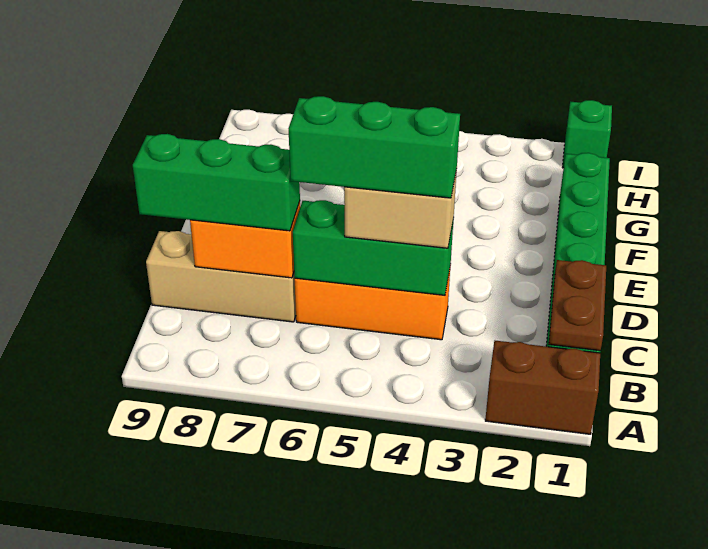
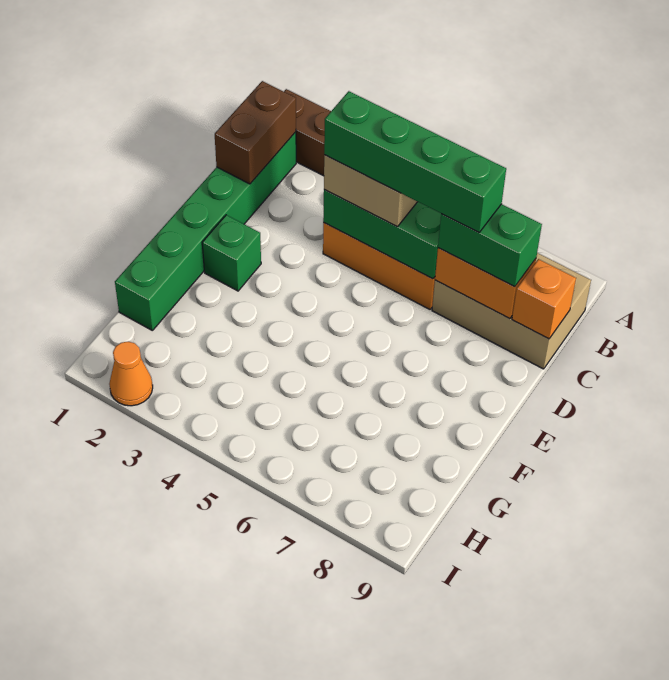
brown plate B1:C1 level 2 -> brown brick B1:C1 level 2
green brick C4:C6 level 4 -> green brick C4:C7 level 4
tan brick C7:C9 level 1 -> tan brick B7:C9 level 1
green brick C7:C9 level 3 -> green brick C7:C8 level 3
none -> orange brick C9 level 2
green brick I1 level 1 -> green brick E2 level 1
none -> orange cone I2 level 1

